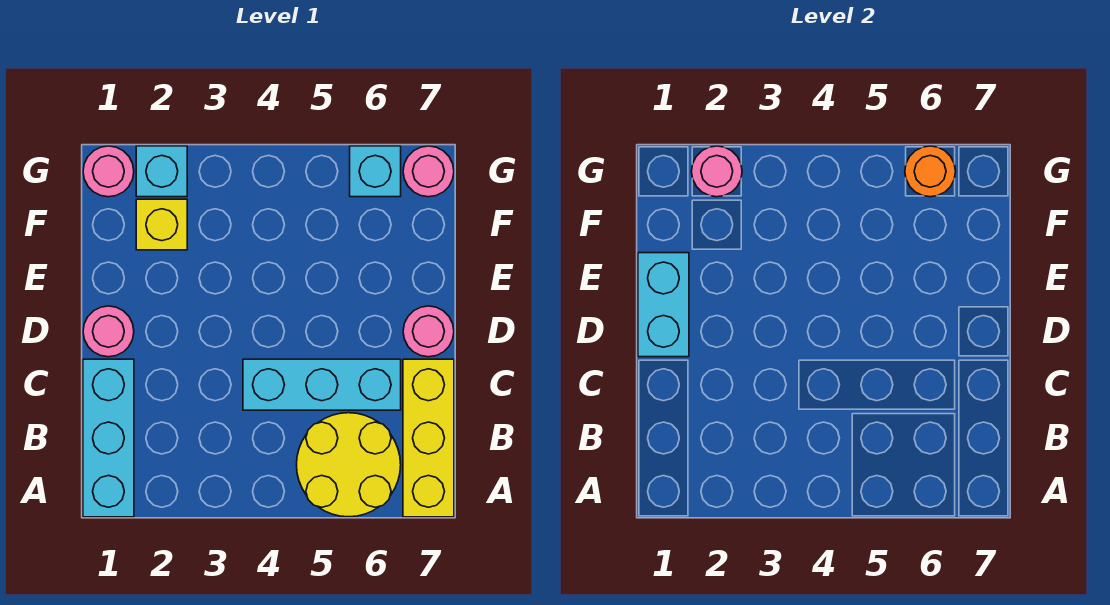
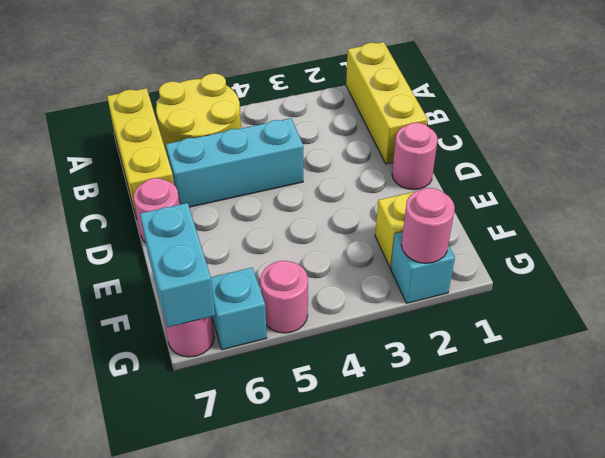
cyan brick A1:C1 level 1 -> yellow brick A1:C1 level 1
cyan brick D1:E1 level 2 -> cyan brick F7:G7 level 2
pink round brick G1 level 1 -> pink round brick G5 level 1
orange round brick G6 level 2 -> none

